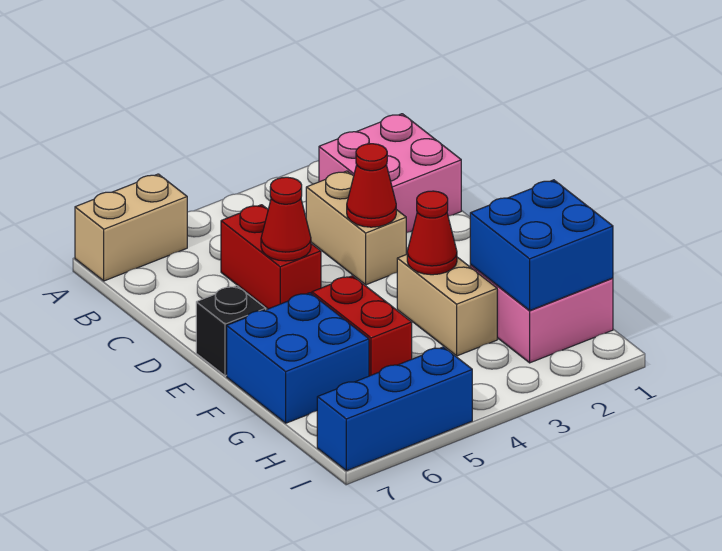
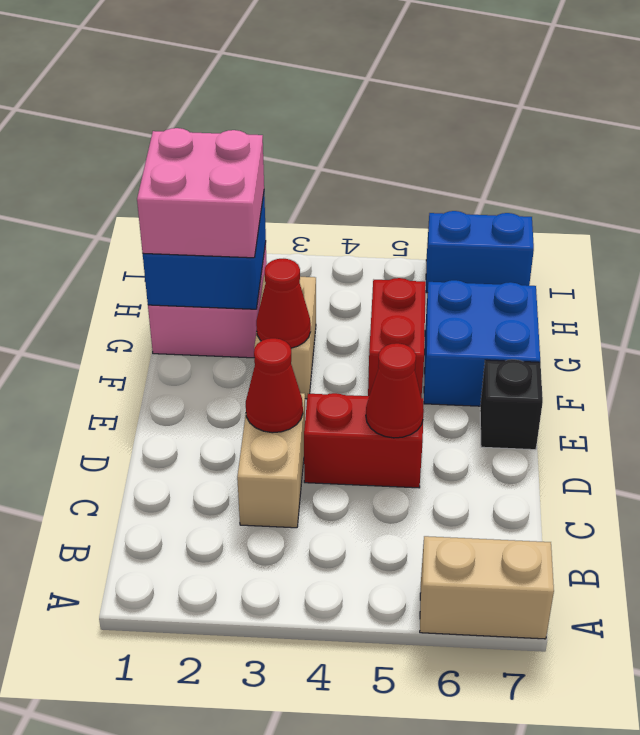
pink brick B1:C2 level 1 -> pink brick G1:H2 level 3
red brick C5:D5 level 1 -> red brick D4:D5 level 1
blue brick I5:I7 level 1 -> blue brick I6:I7 level 1

